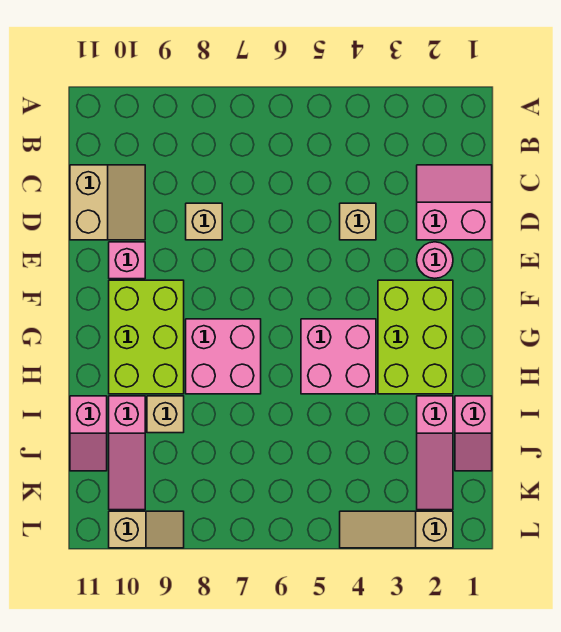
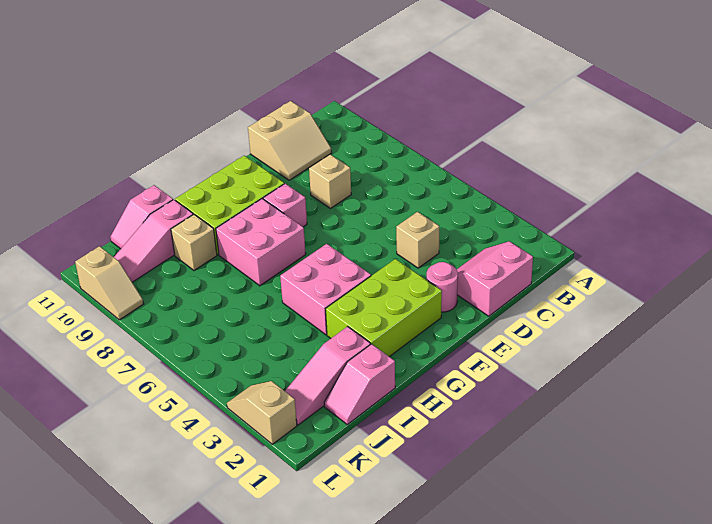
pink slope C1:D2 level 1 top D -> pink slope C1:D2 level 1 top 1
pink brick E10 level 1 -> pink brick F8 level 1
tan slope L2:L4 level 1 top 2 -> tan slope L2:L3 level 1 top 2

